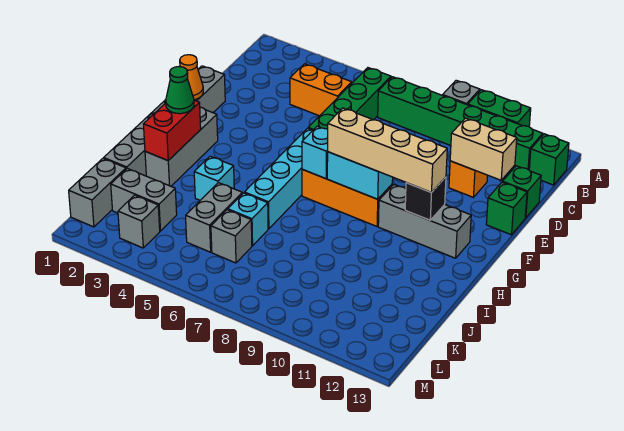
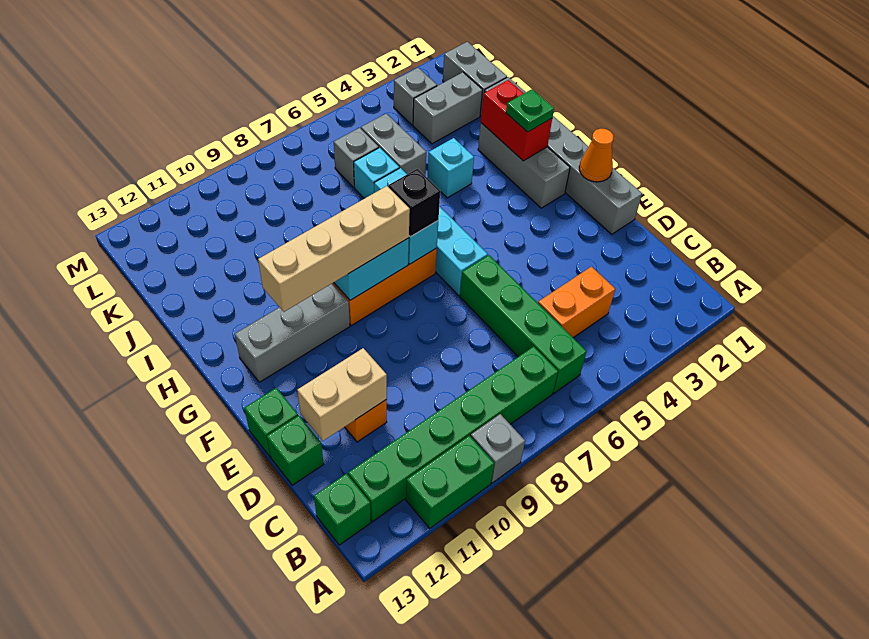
black brick G11 level 2 -> black brick G7 level 3
green cone H2 level 3 -> green plate H2 level 3

